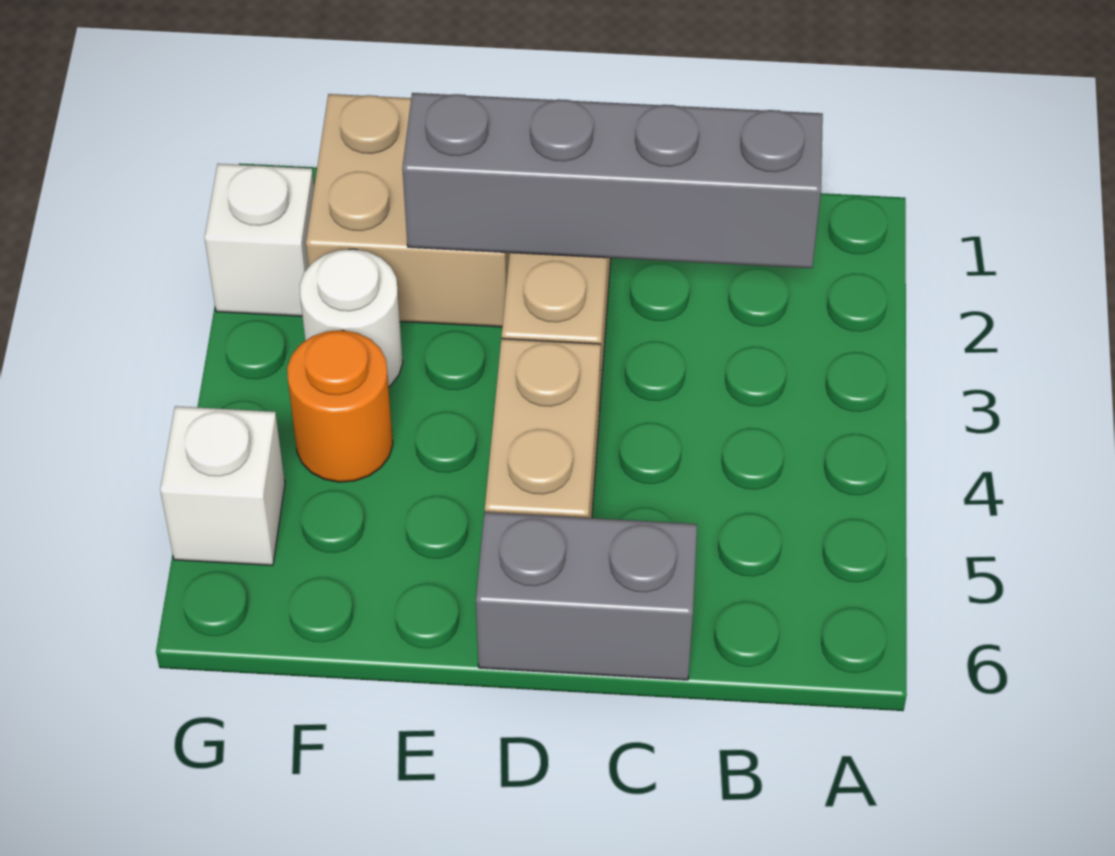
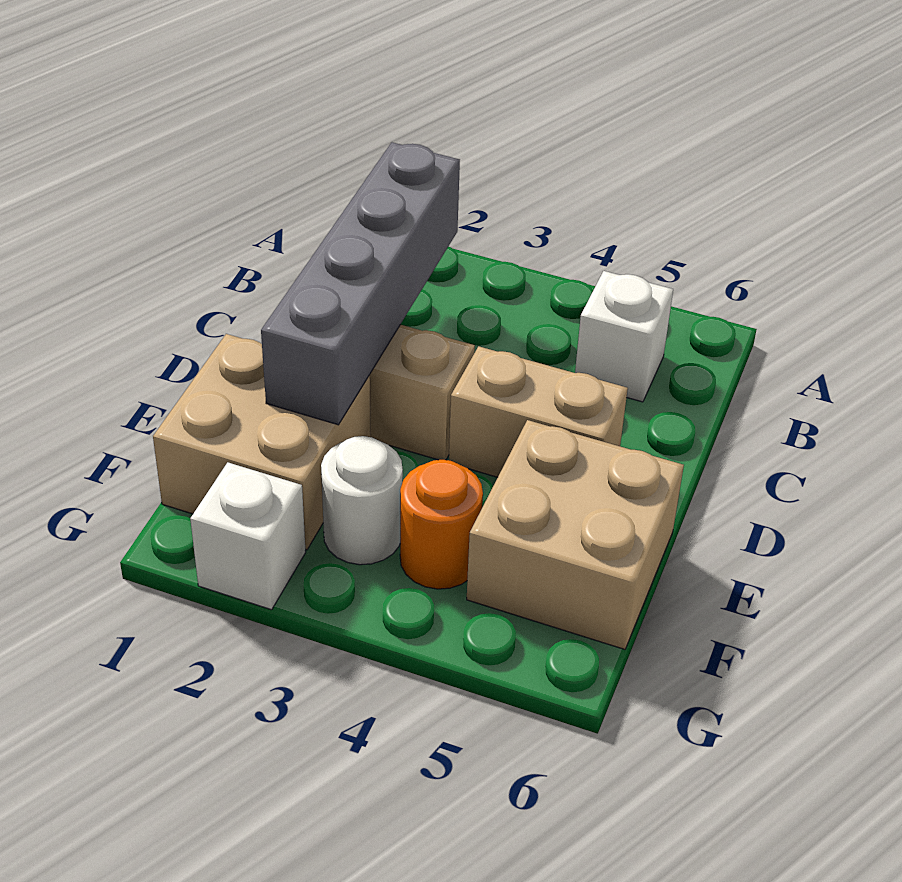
grey brick C6:D6 level 1 -> none
none -> tan brick E5:F6 level 1
white brick G5 level 1 -> white brick B5 level 1

